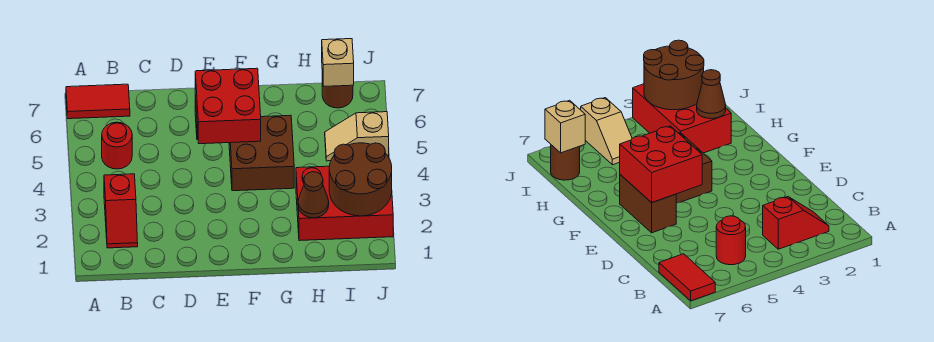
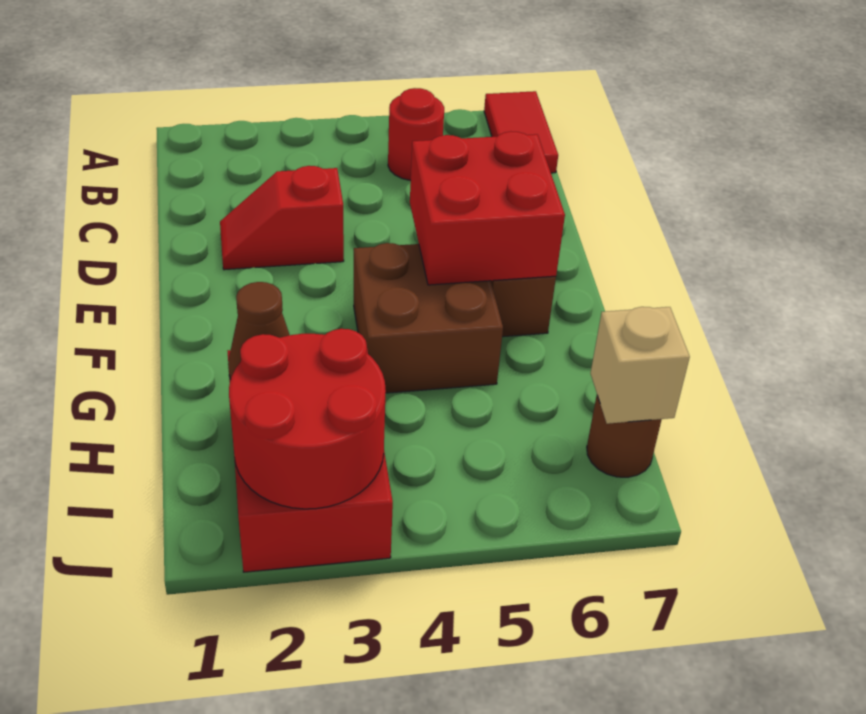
red slope B2:B3 level 1 top 3 -> red slope D2:D3 level 1 top 3
brown round brick I2:J3 level 2 -> red round brick I2:J3 level 2
tan slope I5:J5 level 1 top J -> none

